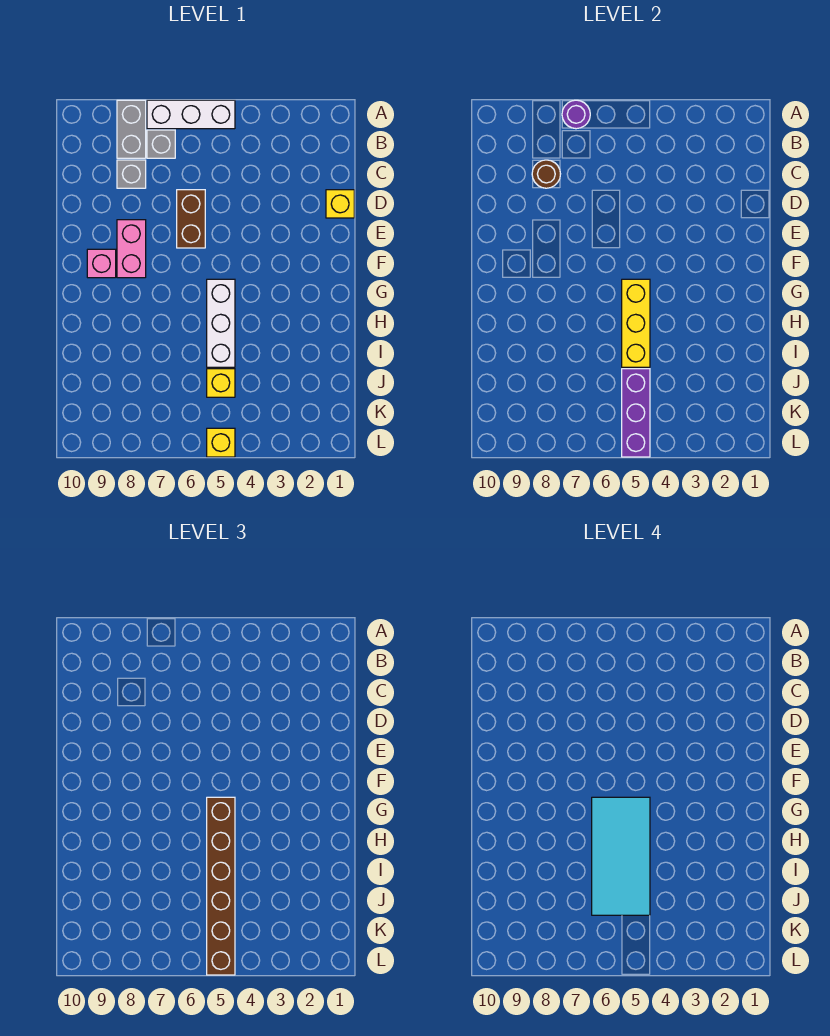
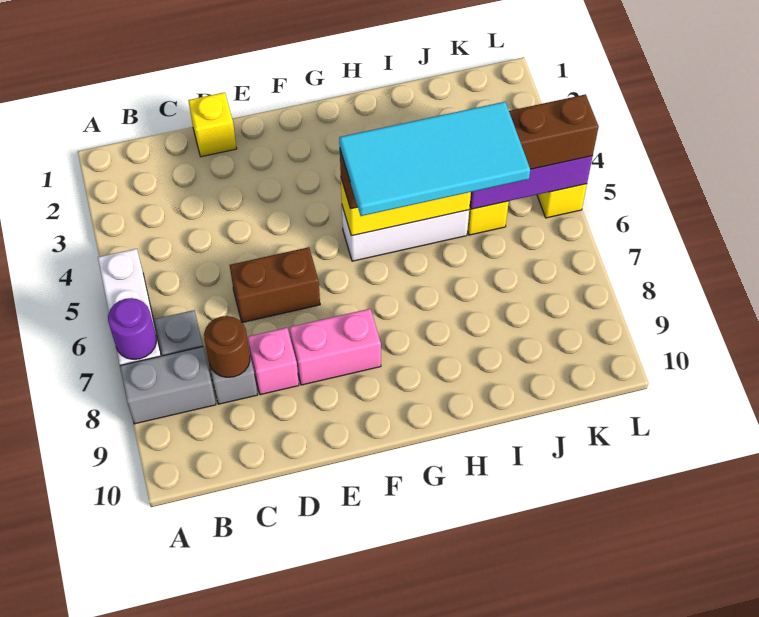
pink brick F9 level 1 -> pink brick D8 level 1

